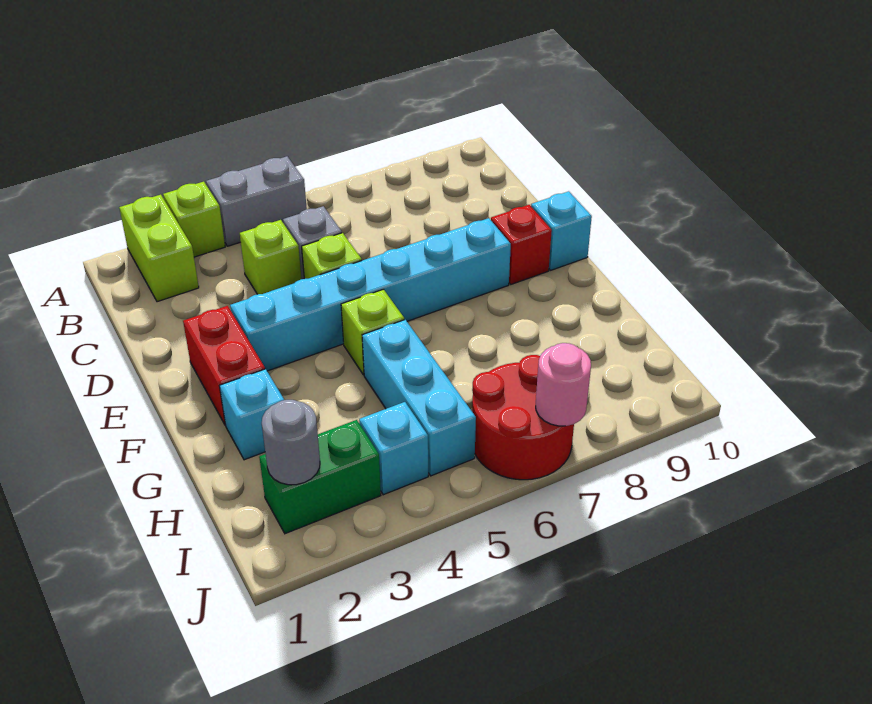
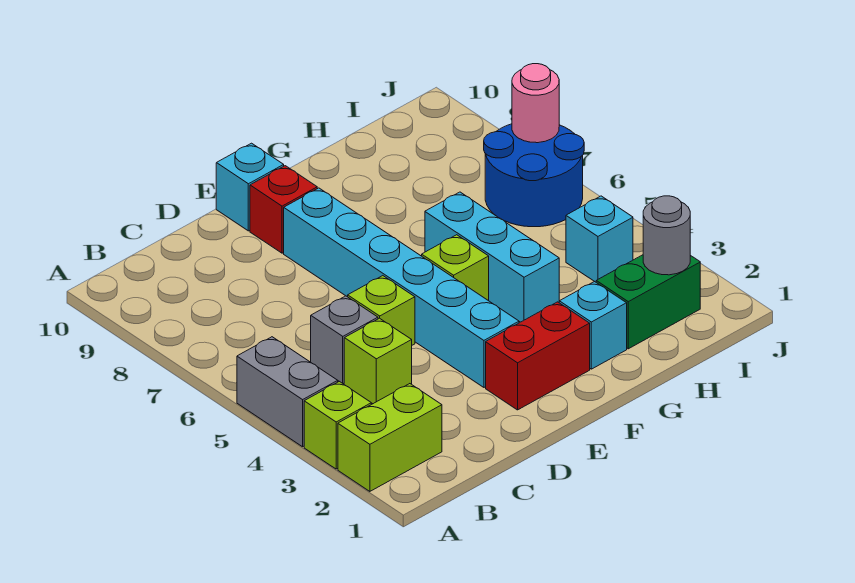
cyan brick G5:I5 level 1 -> cyan brick G4:G6 level 1
green brick I2:I3 level 1 -> green brick H2:I2 level 1
red round brick I6:J7 level 1 -> blue round brick I6:J7 level 1

